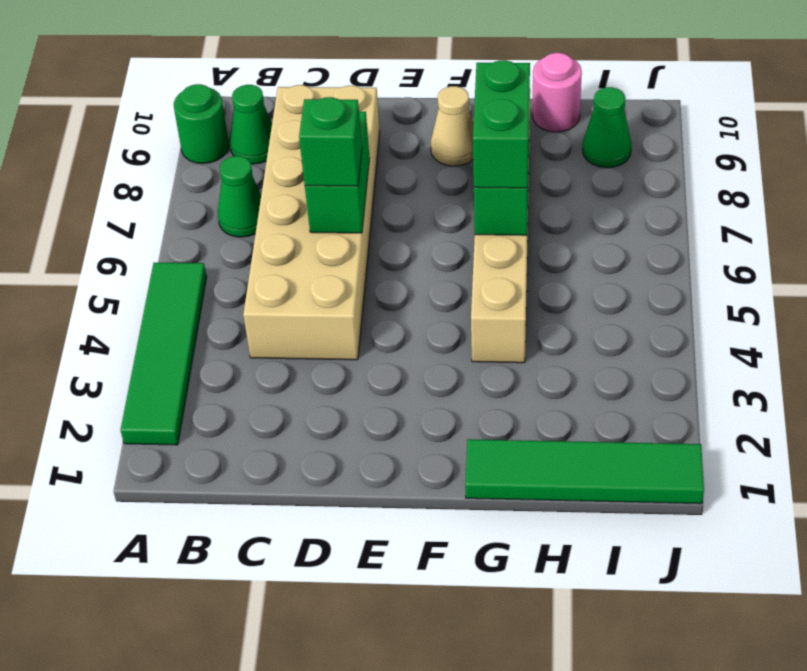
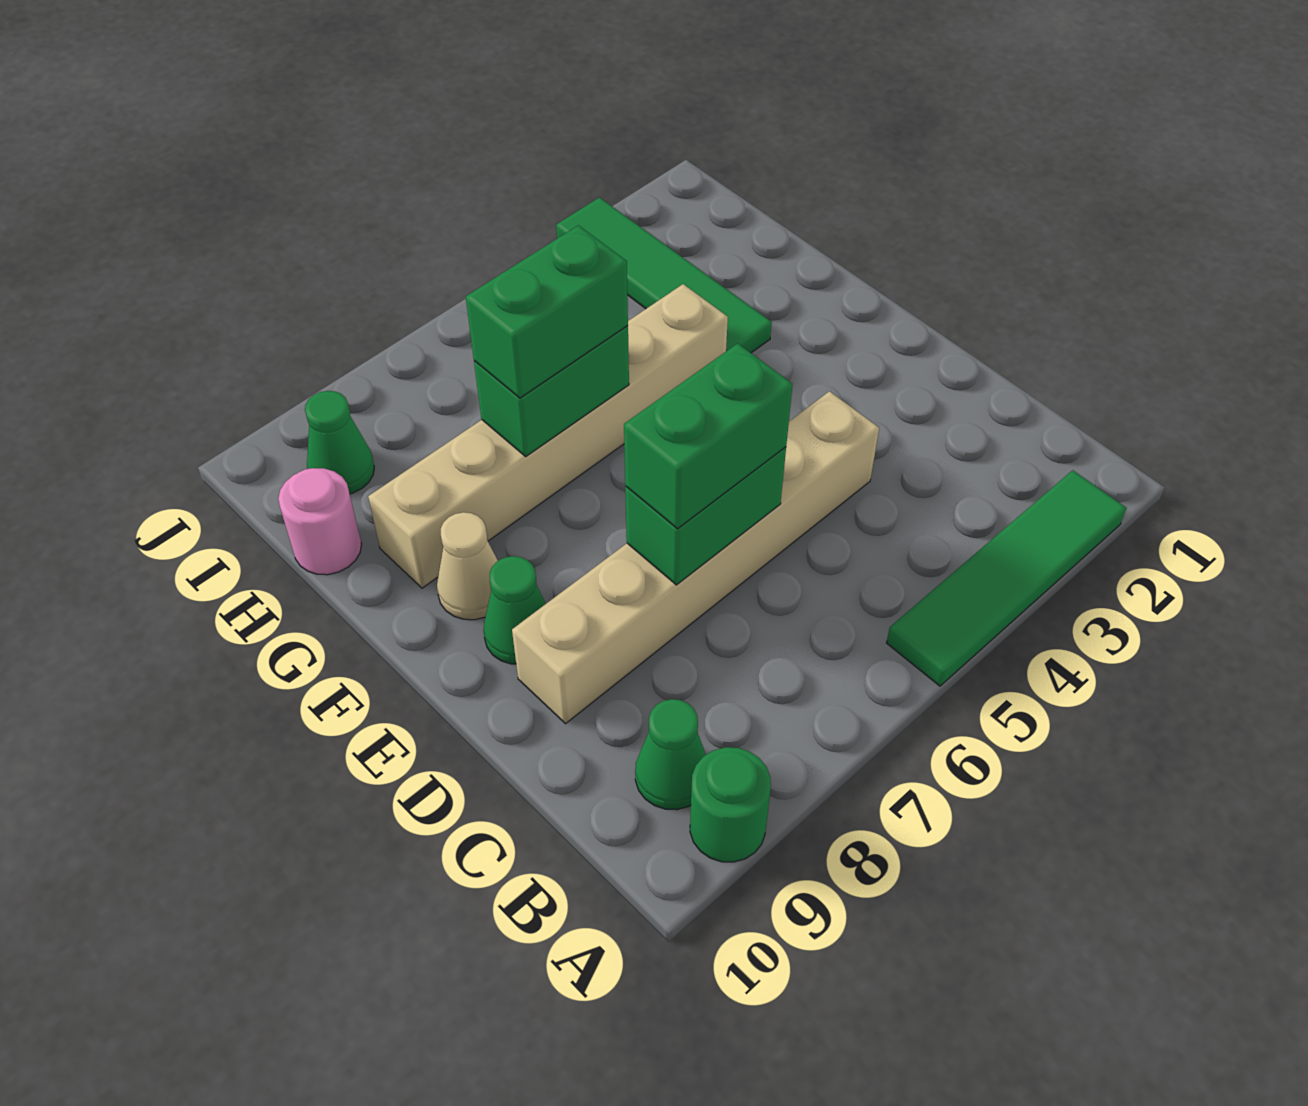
green cone B7 level 1 -> green cone E9 level 1
tan brick C4:D9 level 1 -> tan brick D4:D9 level 1
green brick D6 level 3 -> green brick D6:D7 level 3
green tile G1:J1 level 1 -> green tile G3:J3 level 1

